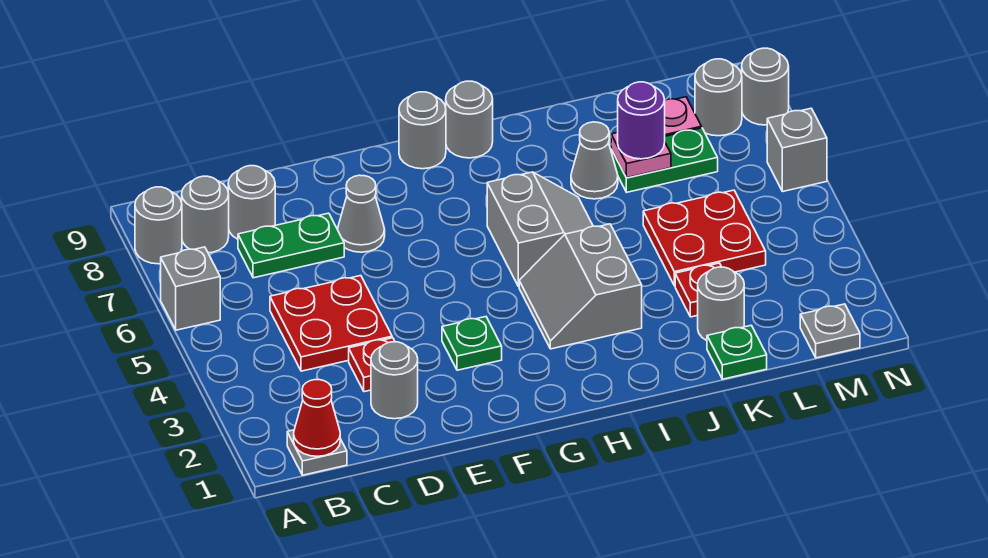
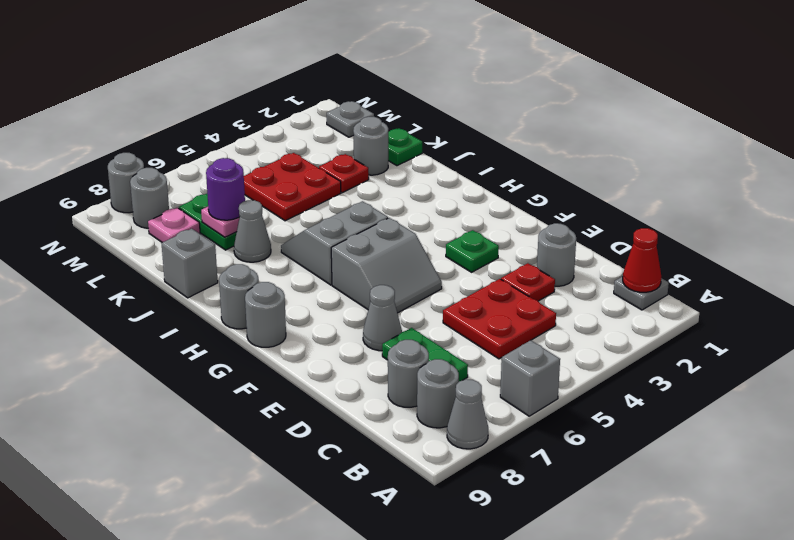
grey round brick A8 level 1 -> grey cone A8 level 1
grey slope H3:I4 level 1 top I -> grey slope F5:G6 level 1 top G
grey brick N6 level 1 -> grey brick J9 level 1

